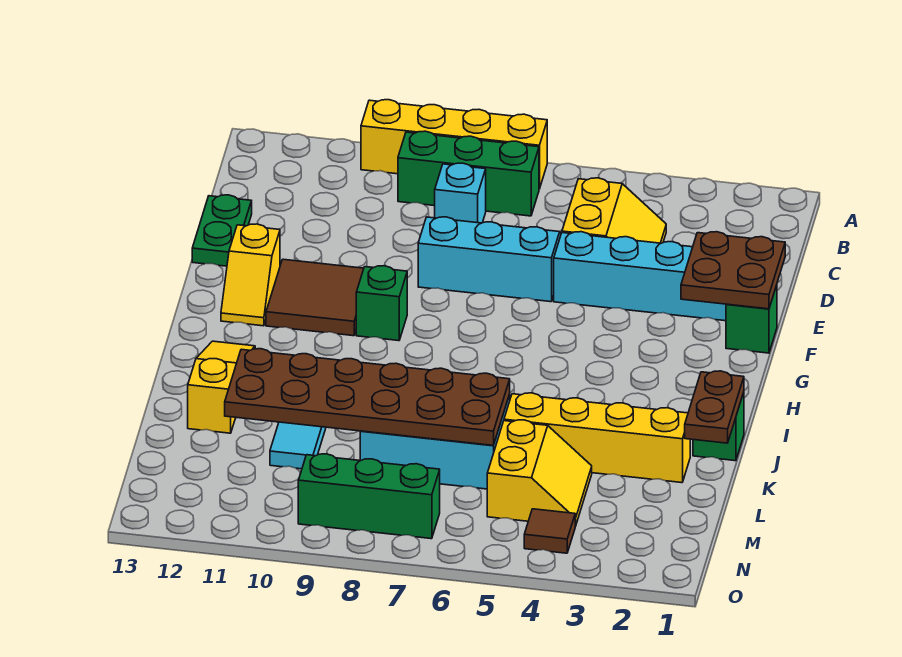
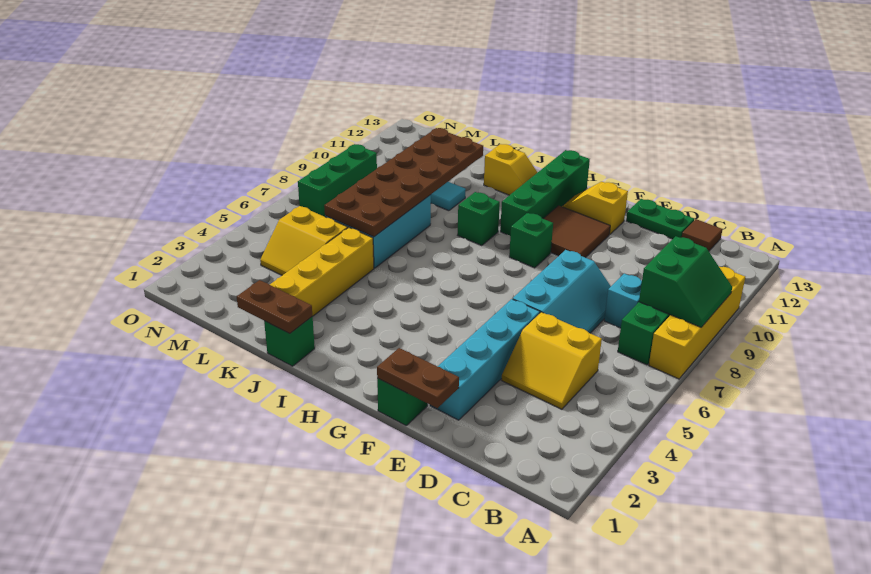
none -> green slope A8:B9 level 2 top B
brown plate E1:F2 level 2 -> brown plate E1:F1 level 2
none -> green brick H10:H13 level 1
none -> green brick I9 level 1
yellow slope I12:K12 level 1 top K -> yellow slope I12:J12 level 1 top J
brown tile N4 level 1 -> brown tile C13 level 1

